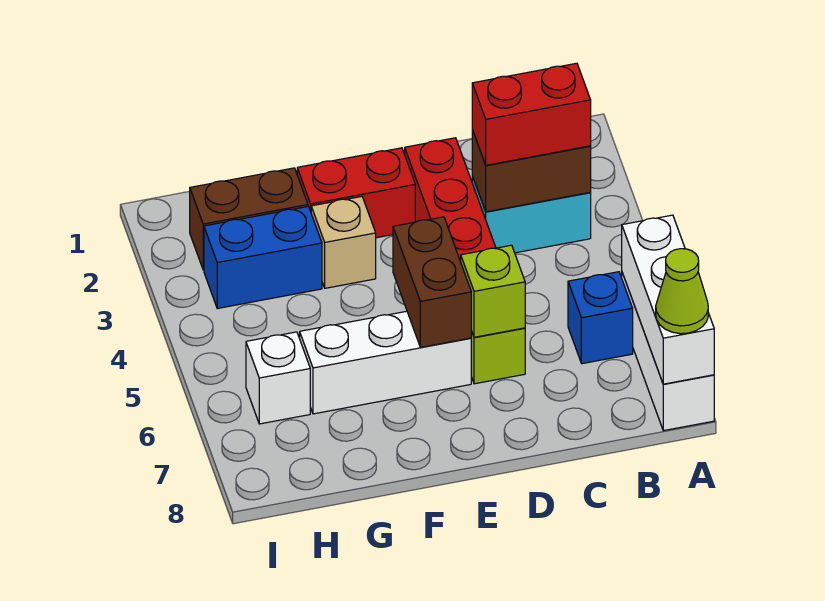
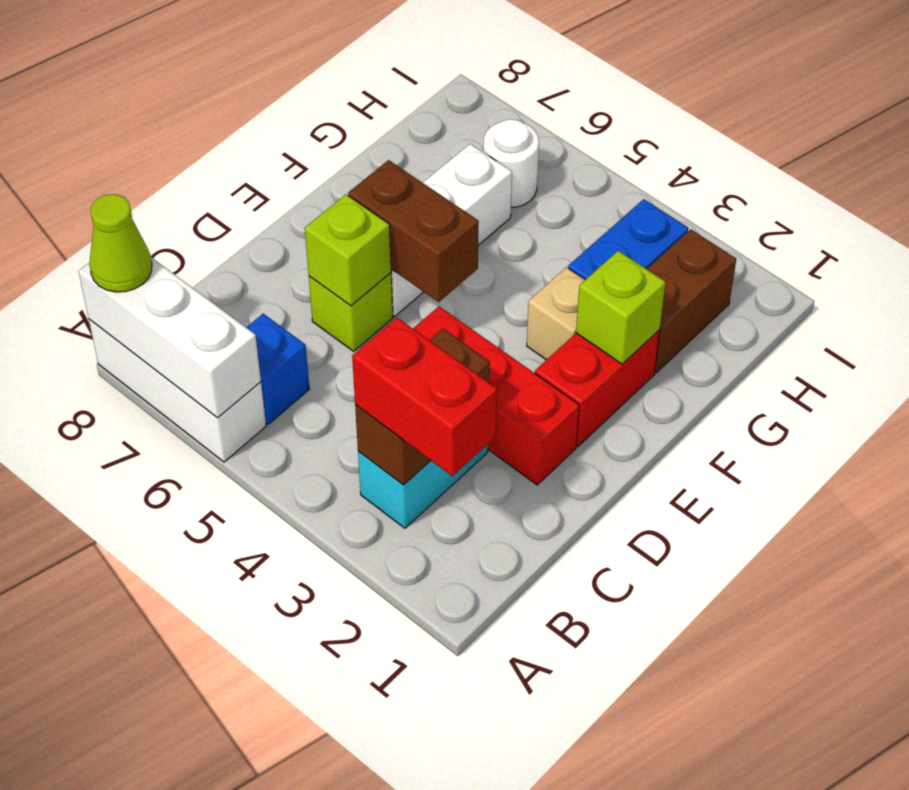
red brick B3:C3 level 3 -> red brick B2:B3 level 3
none -> lime brick F2 level 2
white brick H6 level 1 -> white round brick H6 level 1

